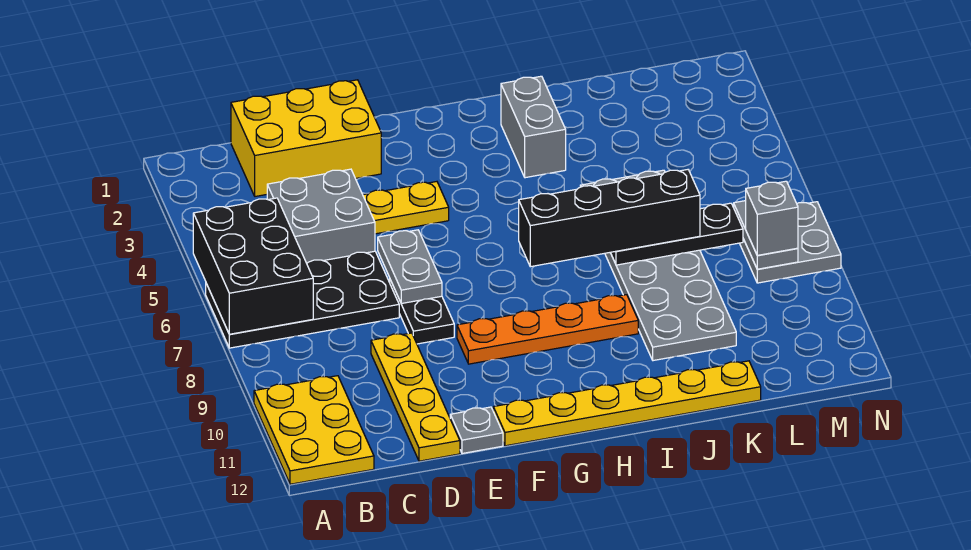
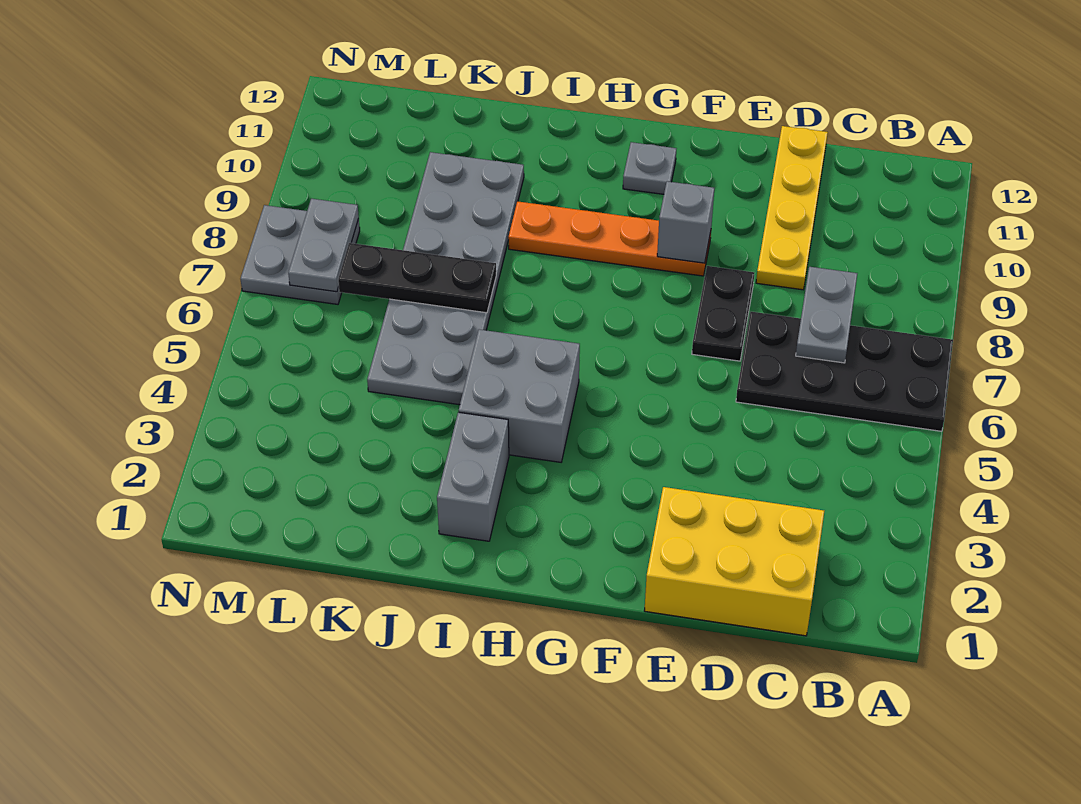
black brick A5:B7 level 2 -> none
yellow plate A10:B12 level 1 -> none
grey brick C4:D5 level 1 -> grey brick H4:I5 level 1
yellow plate E4:F4 level 1 -> none
grey plate E6:E7 level 2 -> grey plate C7:C8 level 2
grey plate E12 level 1 -> grey plate G11 level 1
yellow plate F12:K12 level 1 -> none
black brick H7:K7 level 3 -> none
grey brick M8 level 3 -> grey brick F9 level 2

